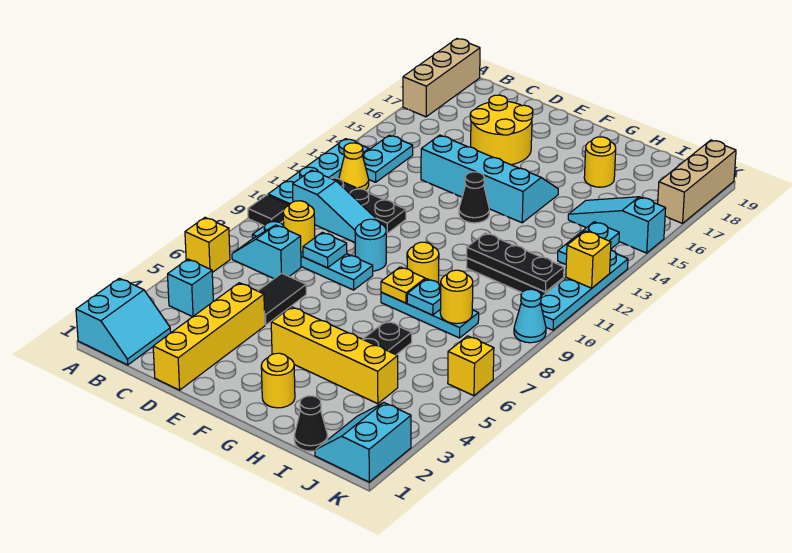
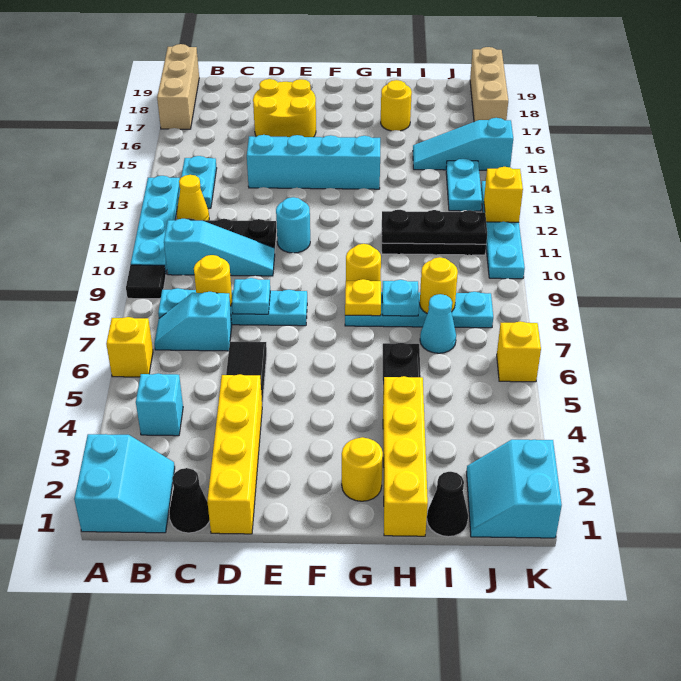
cyan round brick E9 level 1 -> cyan round brick E11 level 1
yellow brick F4:I4 level 1 -> yellow brick H1:H4 level 1
black cone F13 level 1 -> black cone C1 level 1
cyan plate G8:I8 level 1 -> cyan plate G8:J8 level 1
cyan cone K9 level 1 -> cyan cone I7 level 1

